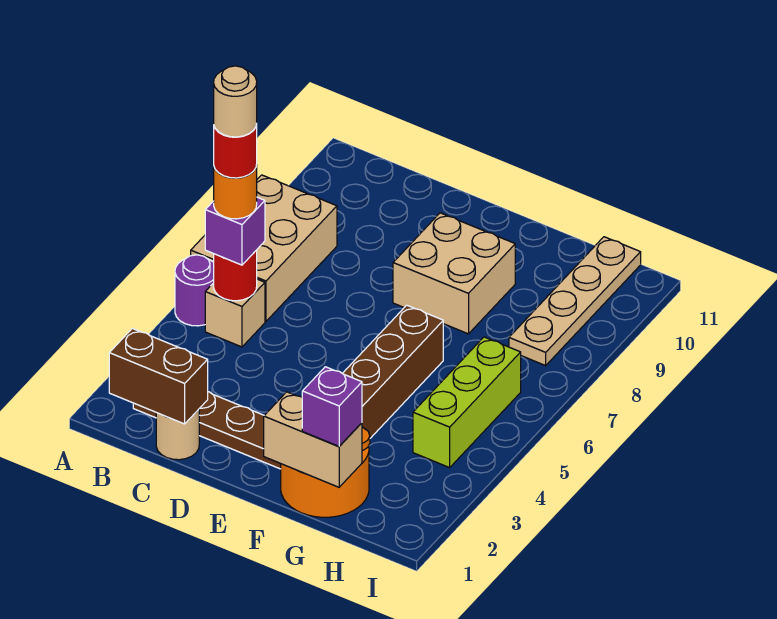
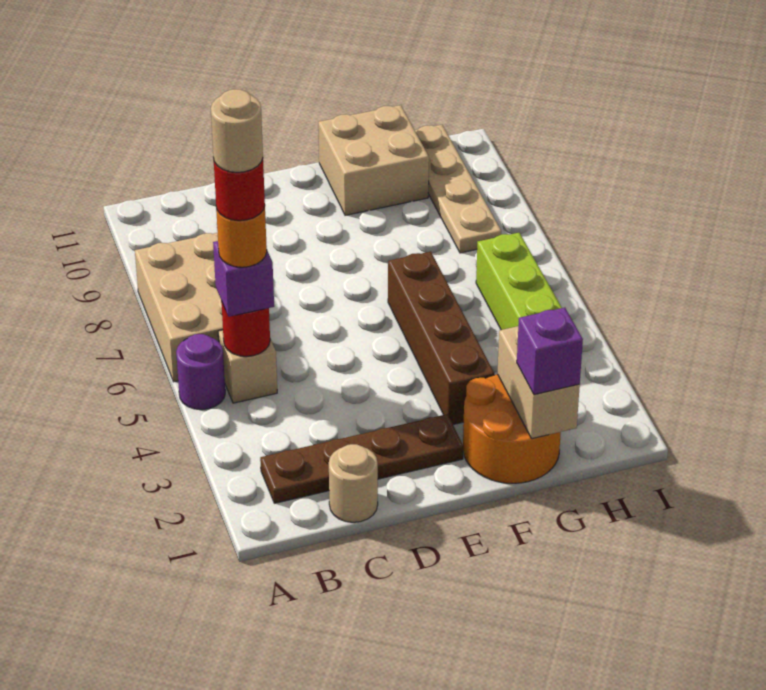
brown brick B1:C1 level 2 -> none
tan brick E8:F9 level 1 -> tan brick F10:G11 level 1
tan brick F1:G1 level 2 -> tan brick G1:G2 level 2

